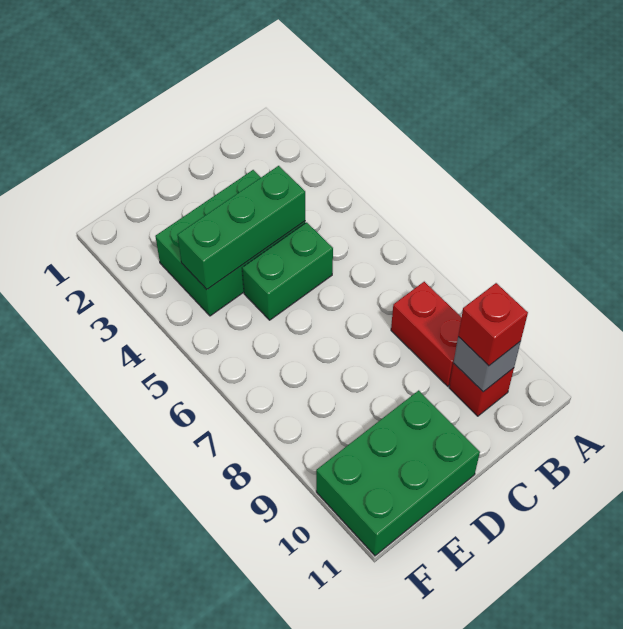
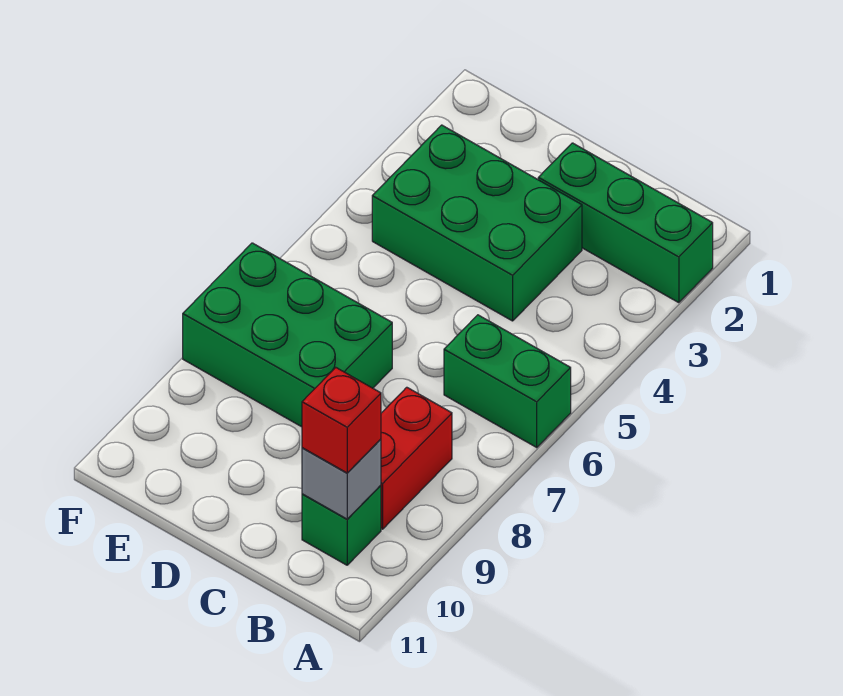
red brick B10 level 1 -> green brick B10 level 1
green brick C4:E4 level 2 -> green brick A2:C2 level 1
green brick C5:D5 level 1 -> green brick A6:B6 level 1
green brick D10:F11 level 1 -> green brick D7:F8 level 1

